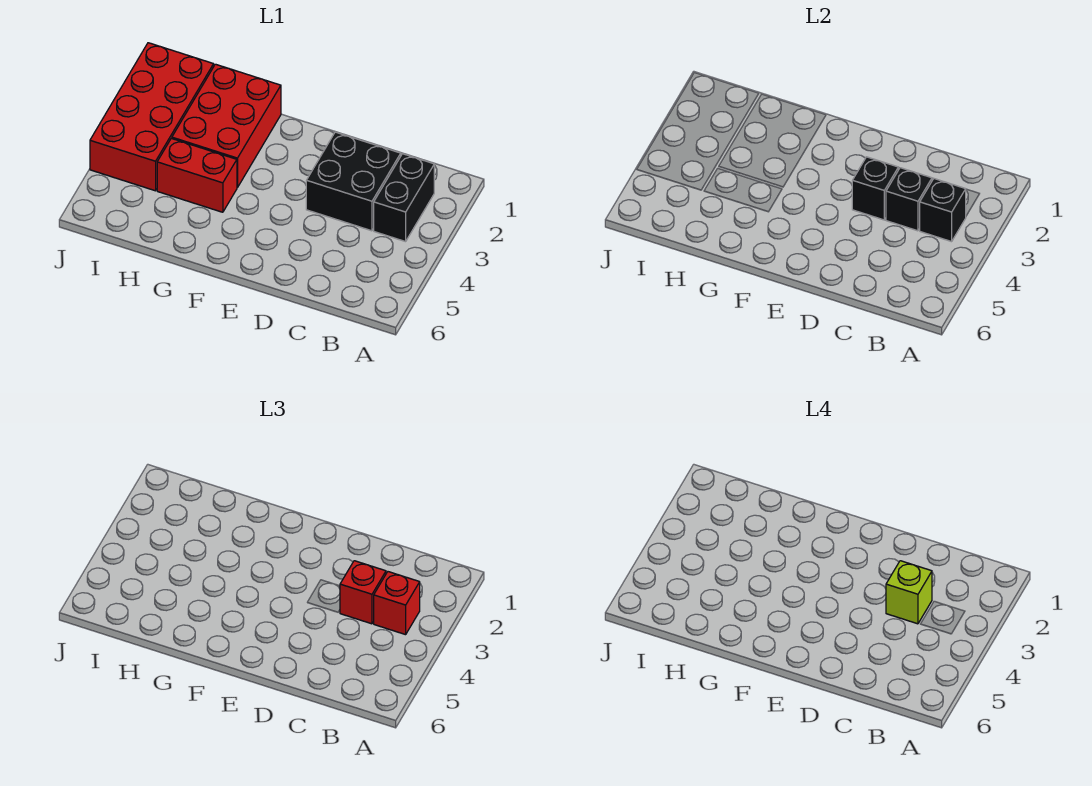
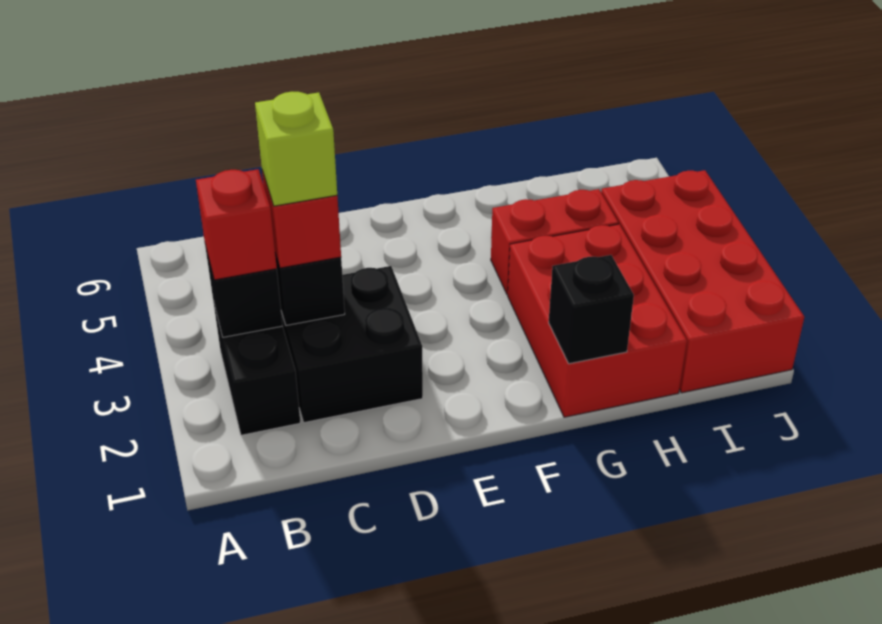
black brick D3 level 2 -> black brick G1 level 2

